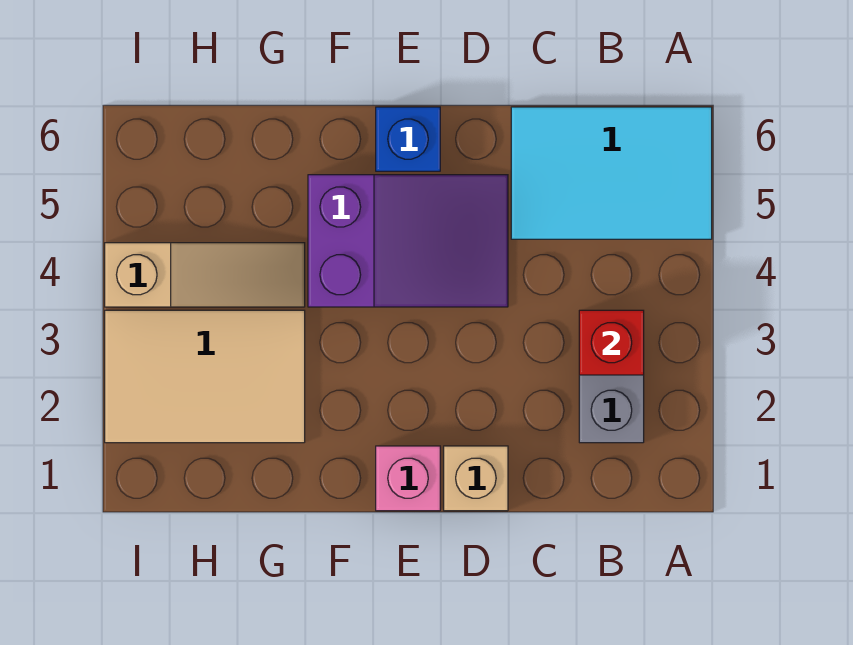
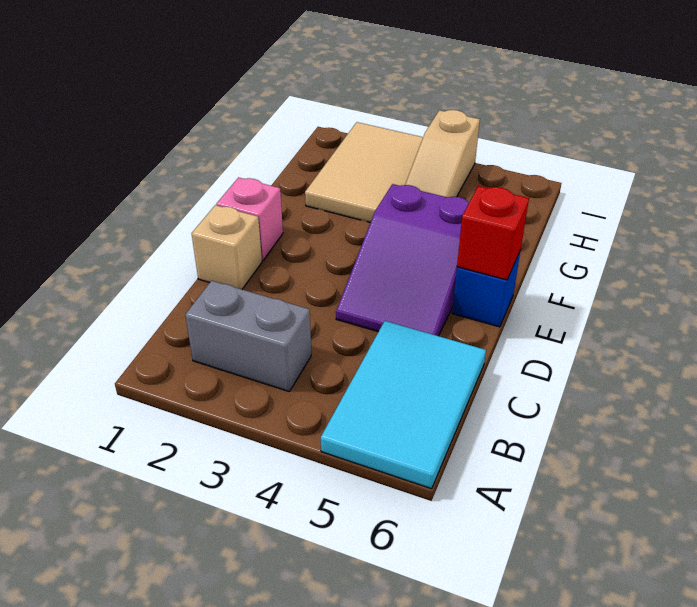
red brick B3 level 2 -> red brick E6 level 2

